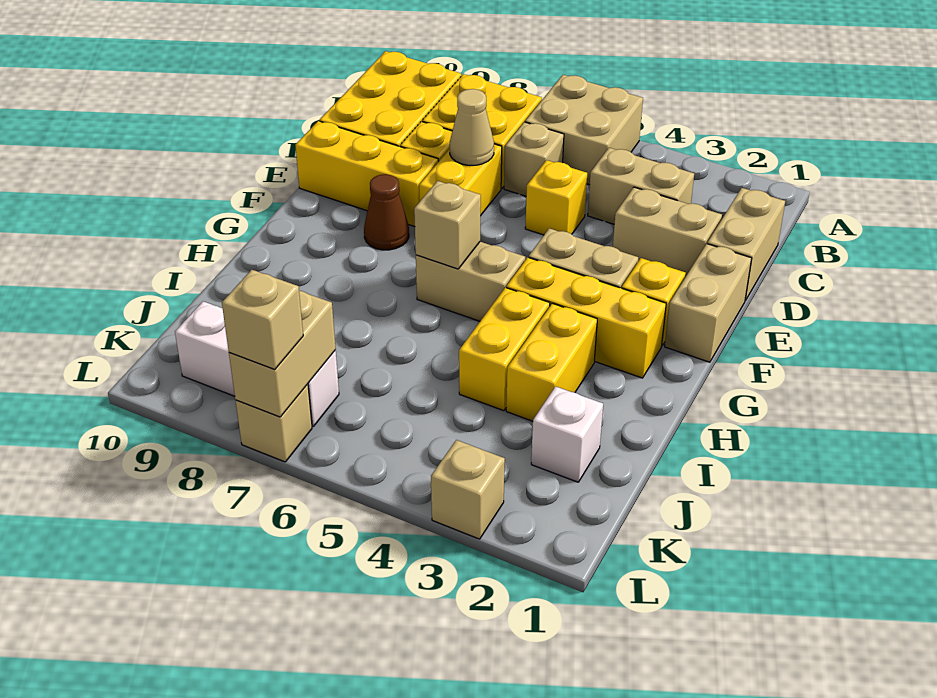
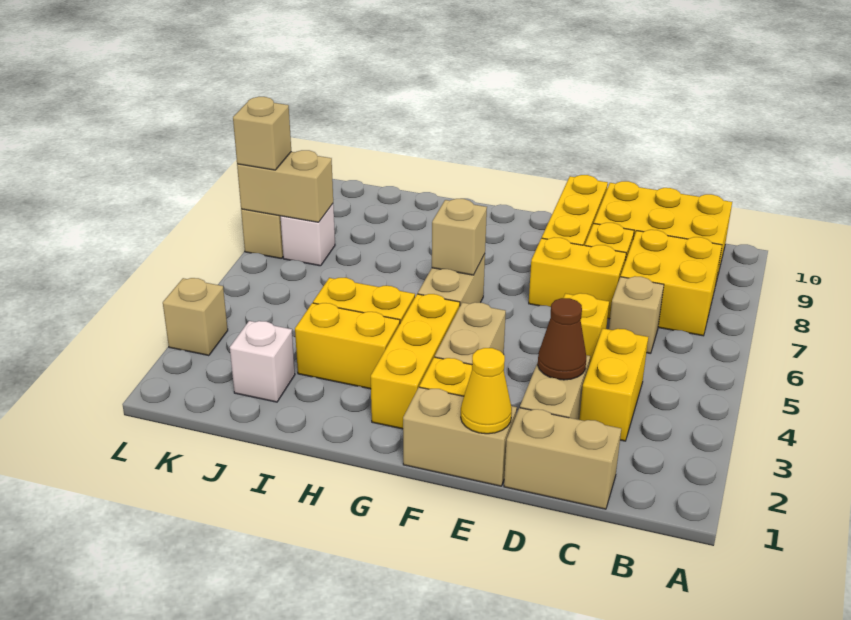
tan brick A5:B6 level 1 -> none
tan brick C3:C4 level 1 -> yellow brick C3:C4 level 1
tan cone D7 level 2 -> none
none -> yellow cone E1 level 2
brown cone F8 level 1 -> brown cone D3 level 2
white brick K7:K9 level 1 -> white brick K7 level 1

